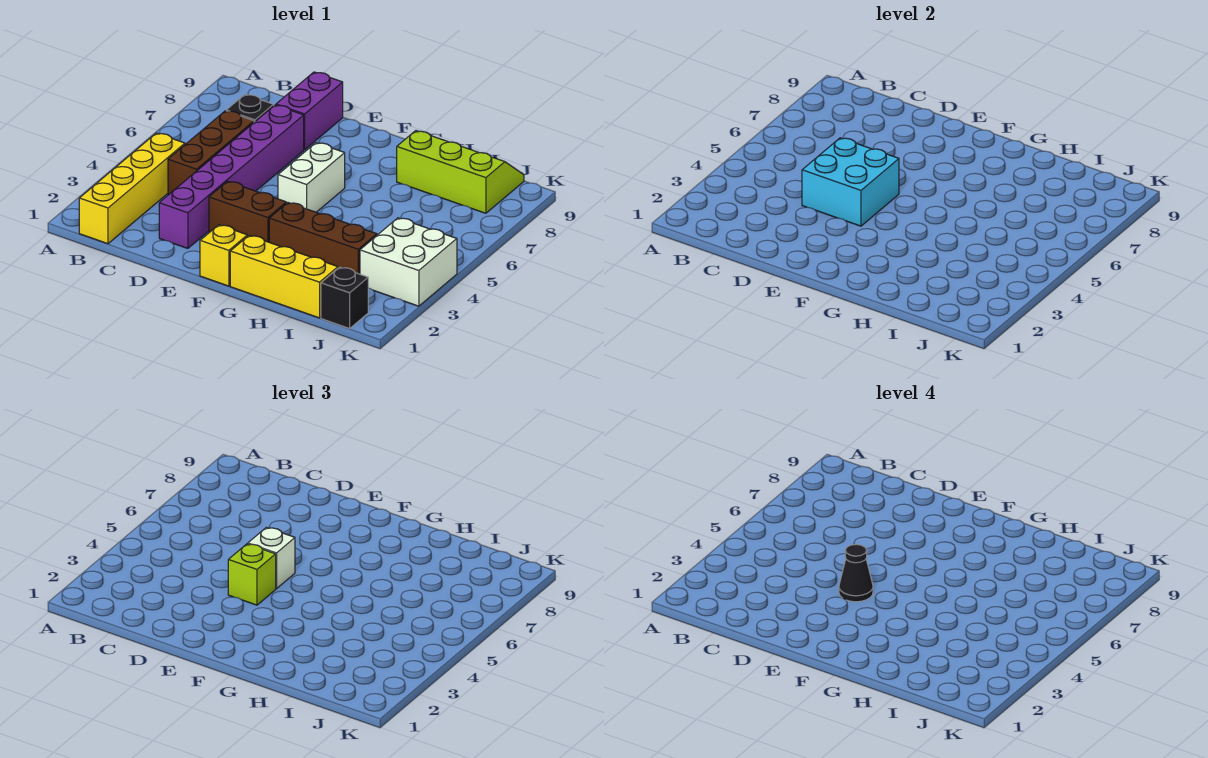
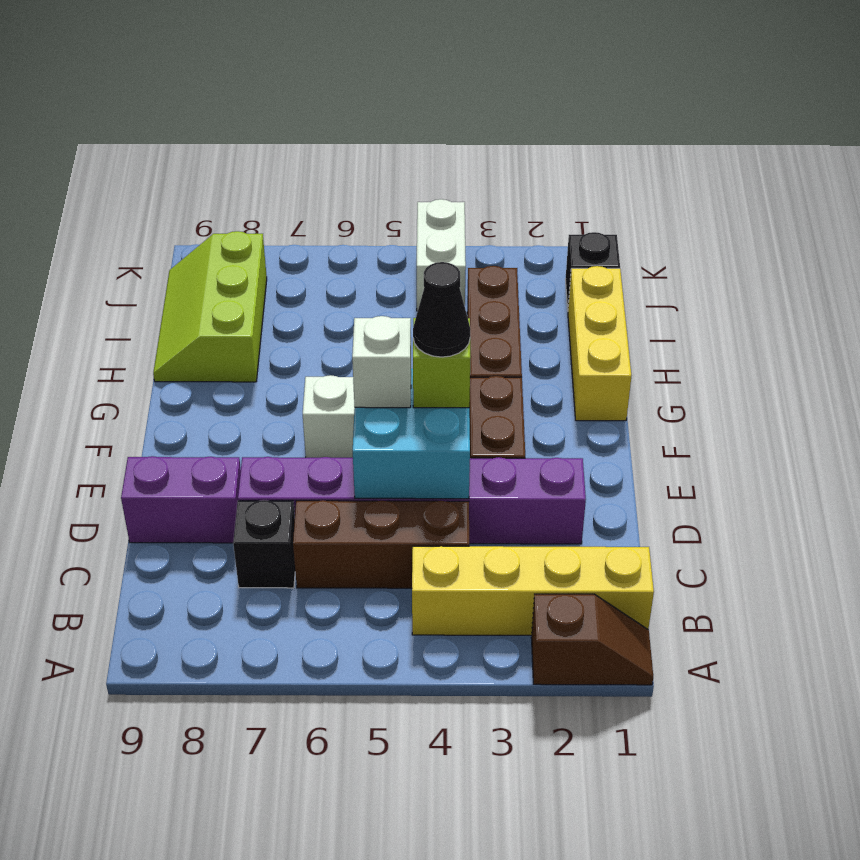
none -> brown slope A1:A2 level 1 top 2
yellow brick F1 level 1 -> none
white brick J3:K4 level 1 -> white brick J4:K4 level 1

